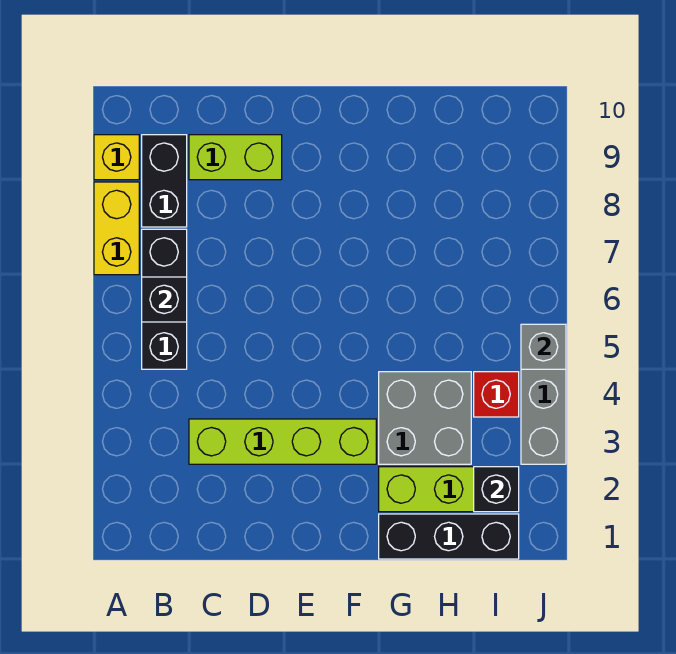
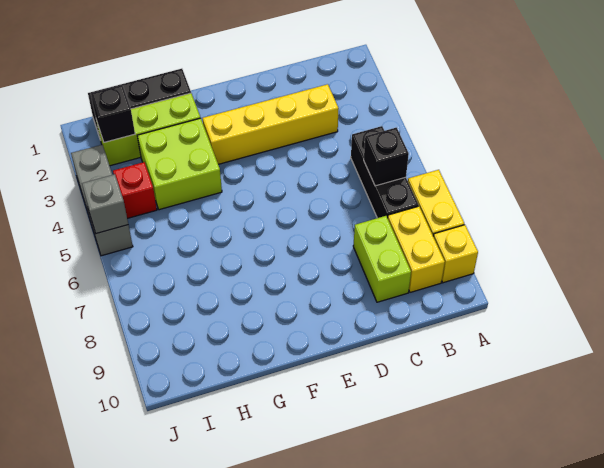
black brick B8:B9 level 1 -> yellow brick B8:B9 level 1
lime brick C3:F3 level 1 -> yellow brick C3:F3 level 1
lime brick C9:D9 level 1 -> lime brick C8:C9 level 1
grey brick G3:H4 level 1 -> lime brick G3:H4 level 1

